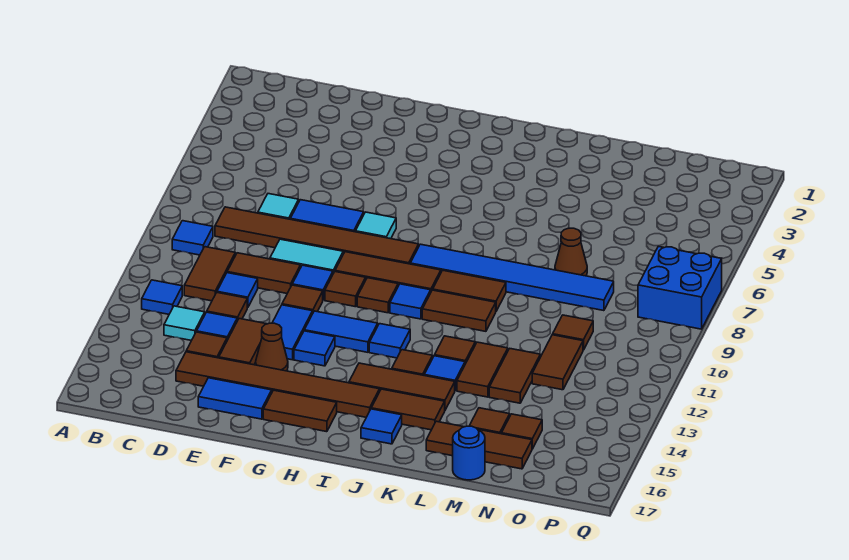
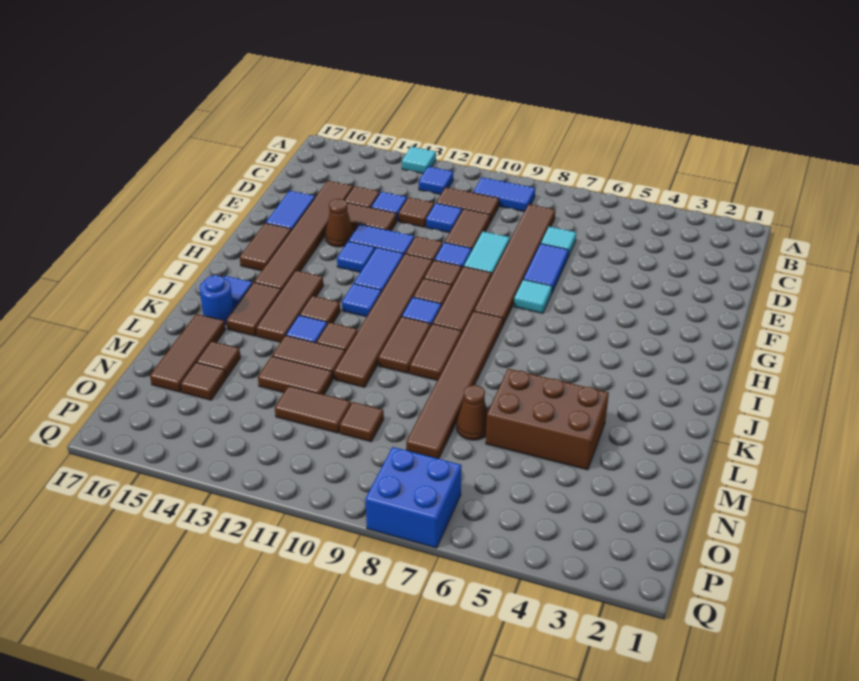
blue tile B9 level 1 -> blue tile B9:B10 level 1
cyan tile C13 level 1 -> cyan tile A13 level 1
none -> brown tile G11:L11 level 1
blue tile I8:N8 level 1 -> brown tile I8:N8 level 1
none -> brown brick L4:M6 level 1
blue round brick M17 level 1 -> blue round brick K16 level 1

